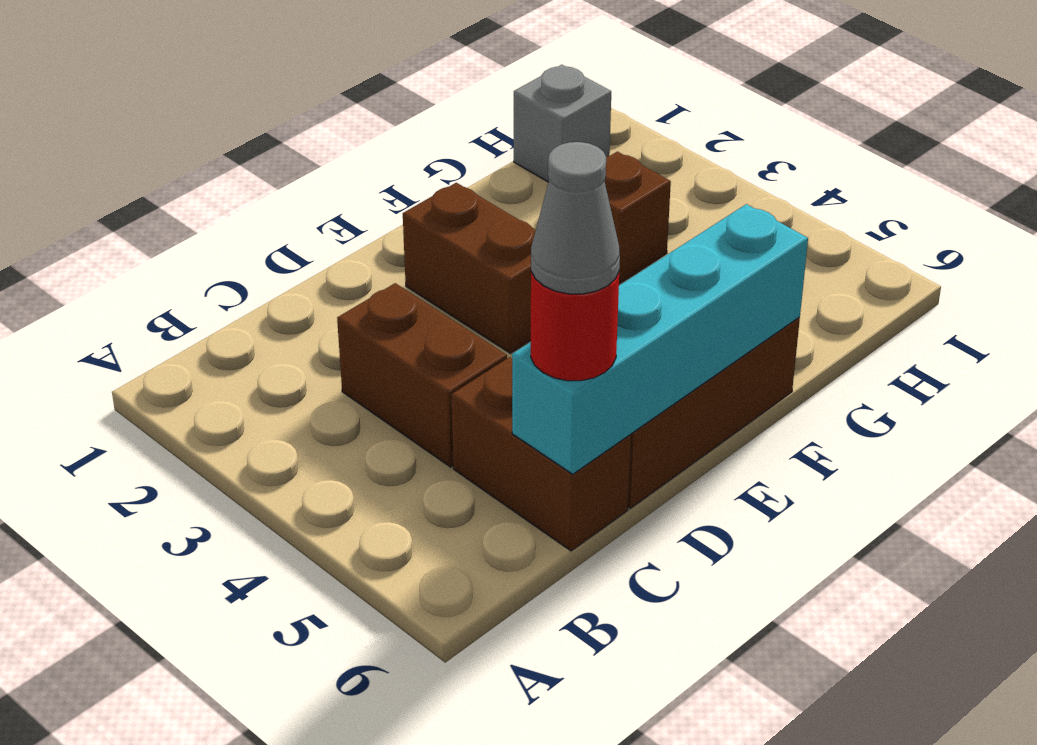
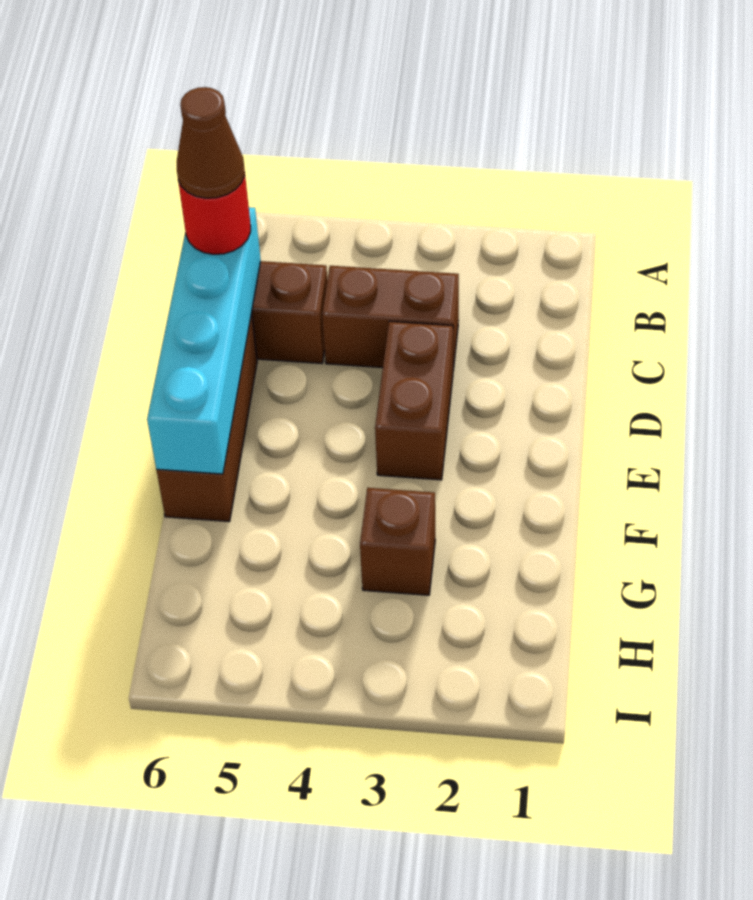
grey cone C6 level 4 -> brown cone C6 level 4
brown brick E2:E3 level 1 -> brown brick D3:E3 level 1
grey brick H1 level 1 -> none

